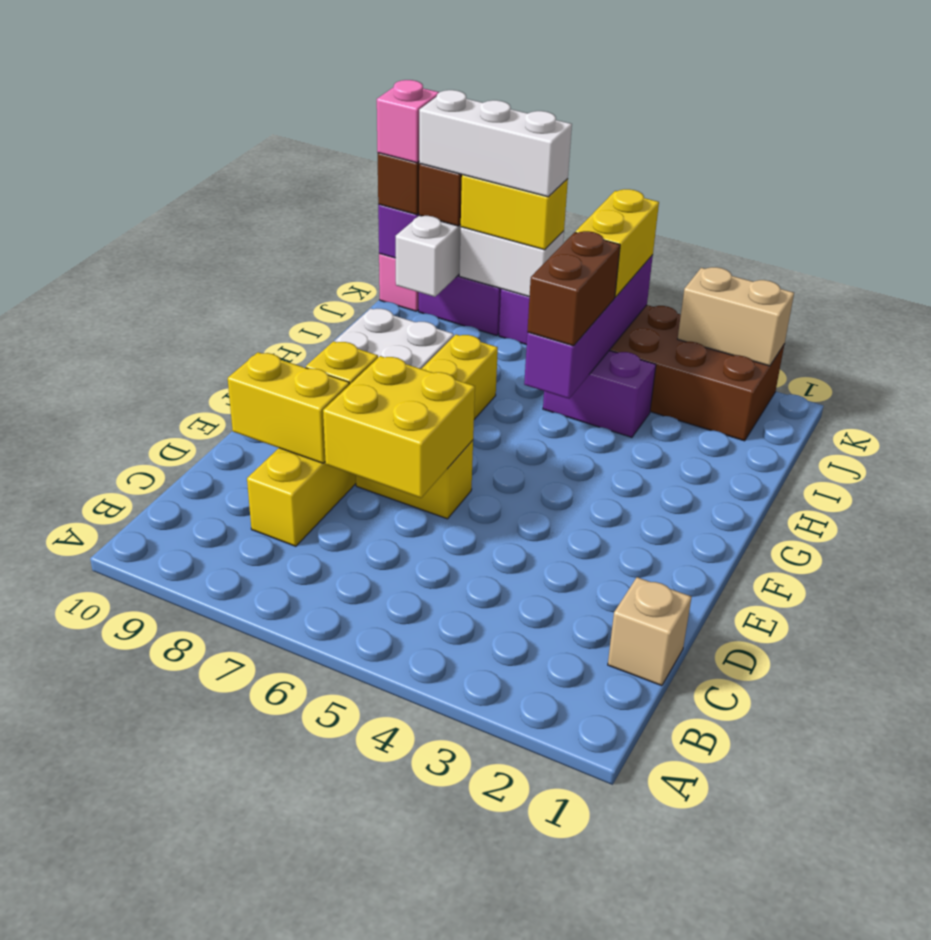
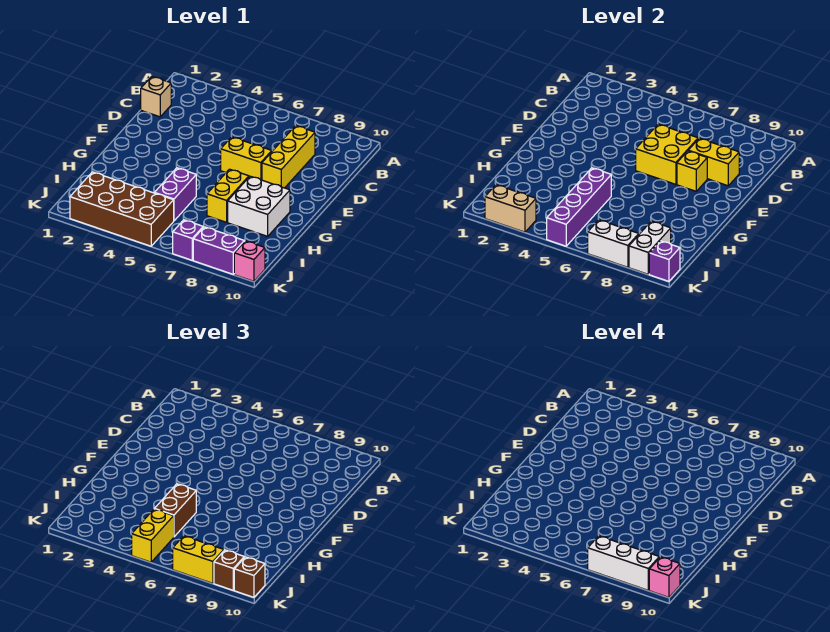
purple brick I4:I5 level 1 -> purple brick H5:I5 level 1

